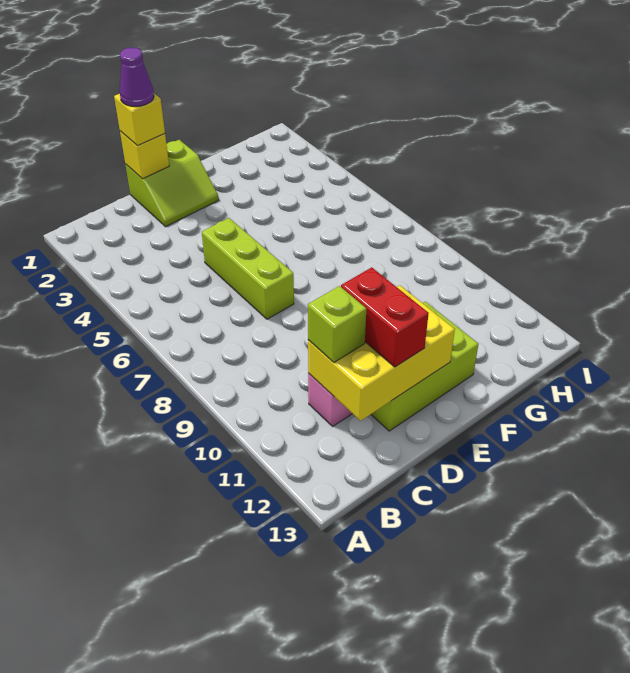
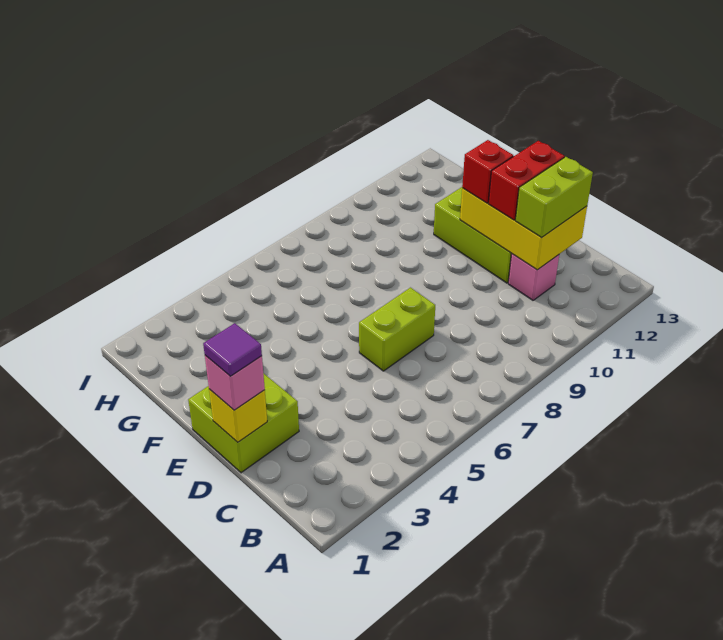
lime brick C11 level 3 -> lime brick C11:C12 level 3
lime slope D1:E2 level 1 top 1 -> lime brick D1:E2 level 1
yellow brick D1 level 3 -> pink brick D1 level 3
purple cone D1 level 4 -> purple tile D1 level 4
lime brick D5:D7 level 1 -> lime brick D6:D7 level 1
none -> red brick E11 level 3

